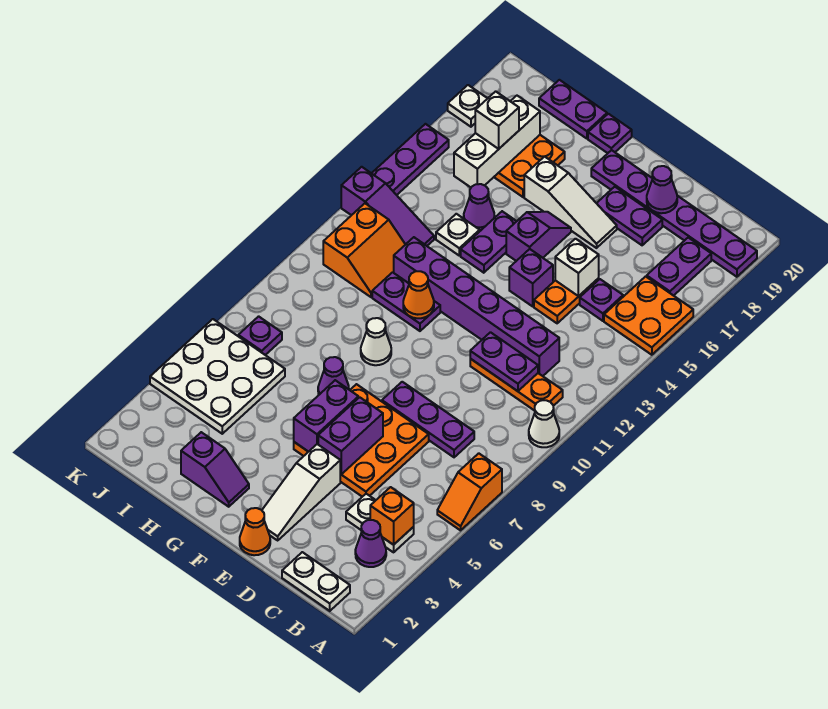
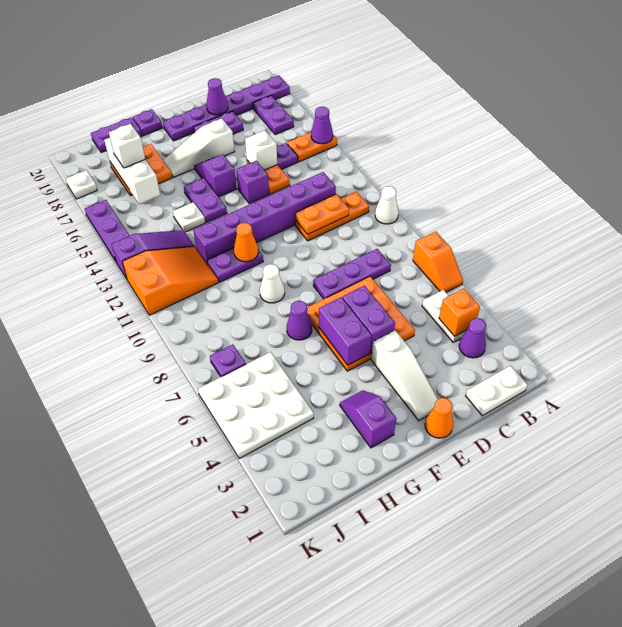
orange plate A15:B16 level 1 -> orange plate A15:B15 level 1
white plate B4:C4 level 1 -> white plate B4:B5 level 1
purple plate C11:D11 level 2 -> orange plate C11:D11 level 2
white slope E17:G17 level 1 top G -> white slope E17:G17 level 1 top E
purple slope G2:H2 level 1 top H -> purple slope G2:G3 level 1 top 2
purple cone H15 level 1 -> purple cone A15 level 2
orange slope I11:J12 level 1 top J -> orange slope I11:K12 level 1 top K

